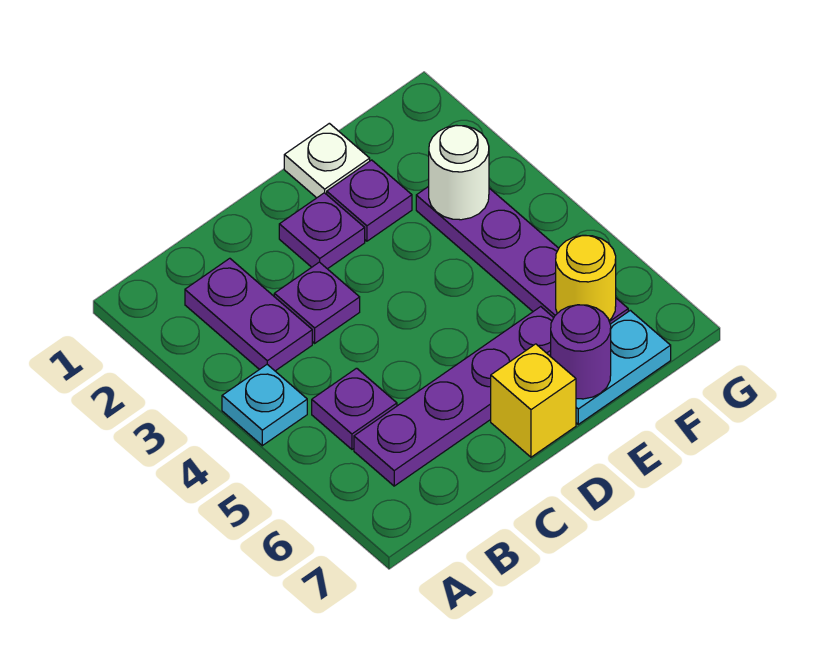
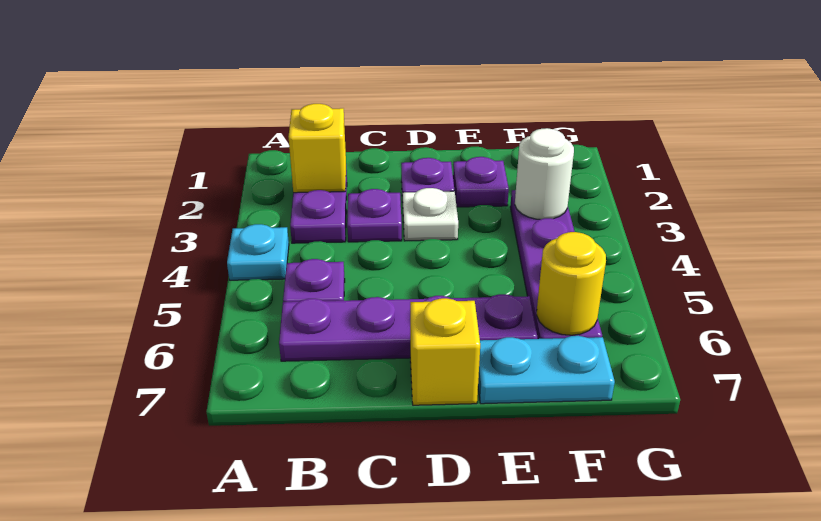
none -> yellow brick B2 level 2
white plate E1 level 1 -> white plate D3 level 1
purple round brick E7 level 2 -> none

